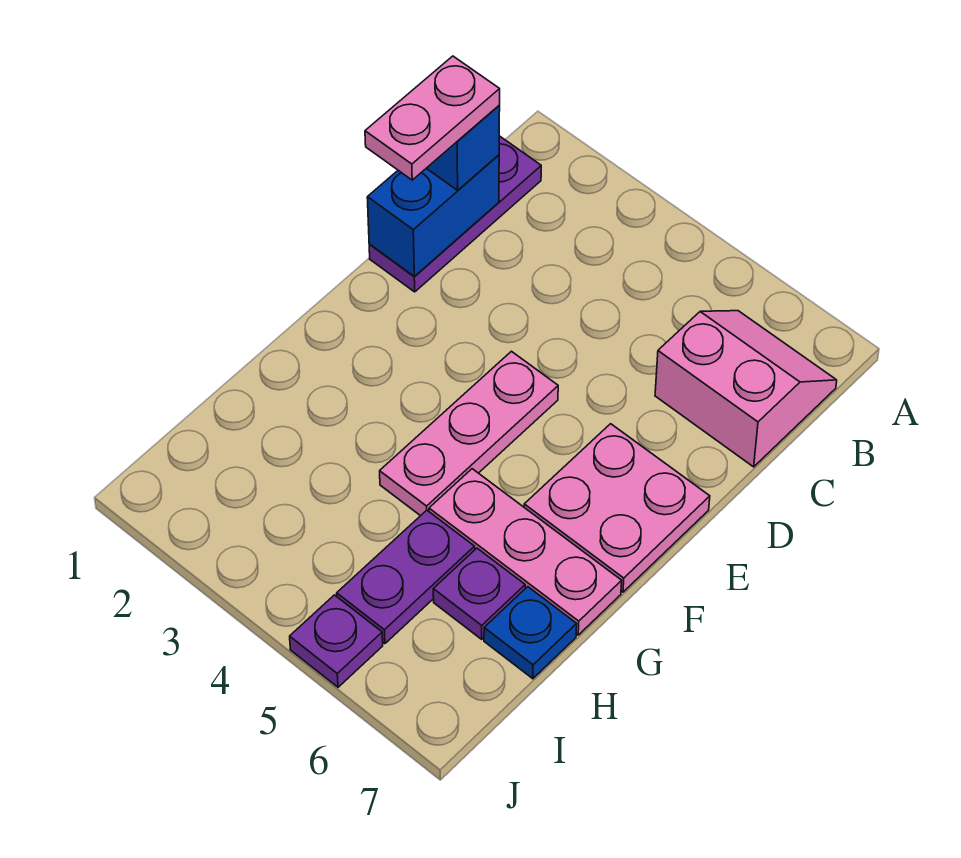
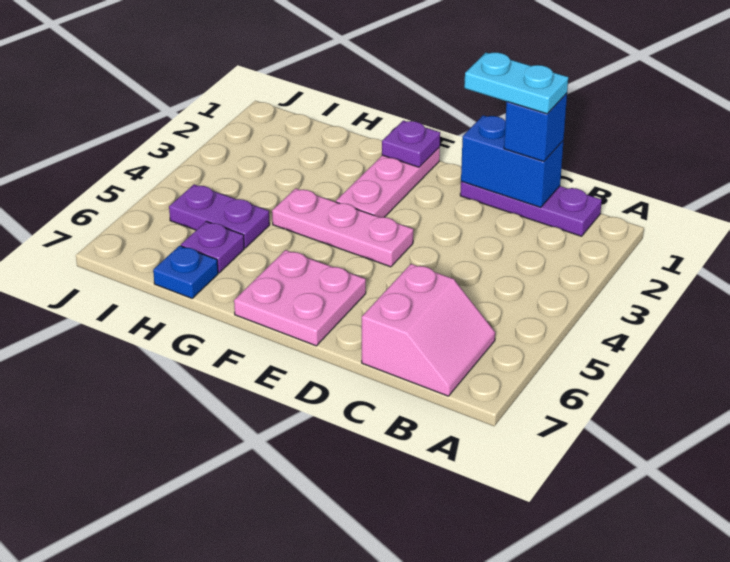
pink plate C1:D1 level 4 -> cyan plate C1:D1 level 4
pink plate G5:G7 level 1 -> pink plate F1:F3 level 1
purple plate J5 level 1 -> purple plate F1 level 2

